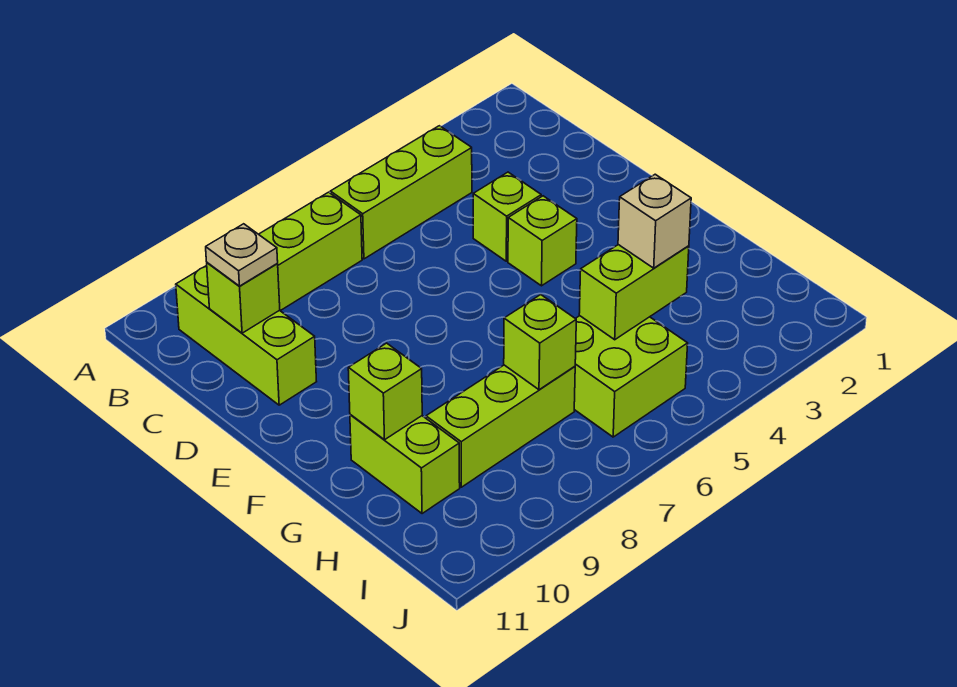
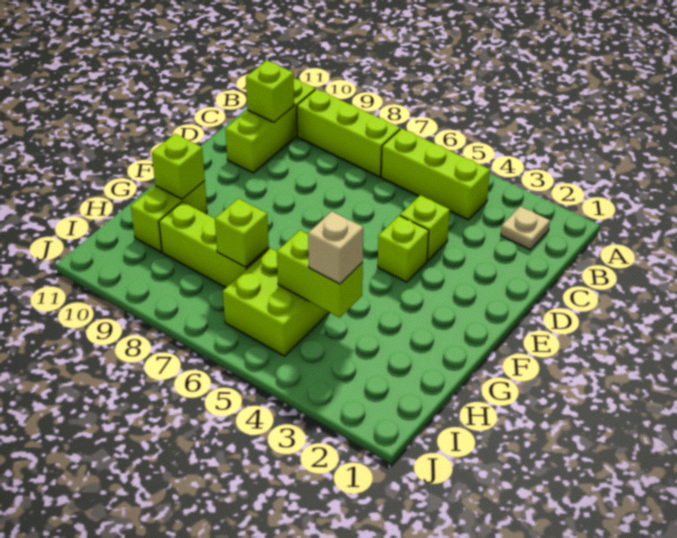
tan plate C10 level 3 -> tan plate B2 level 1

